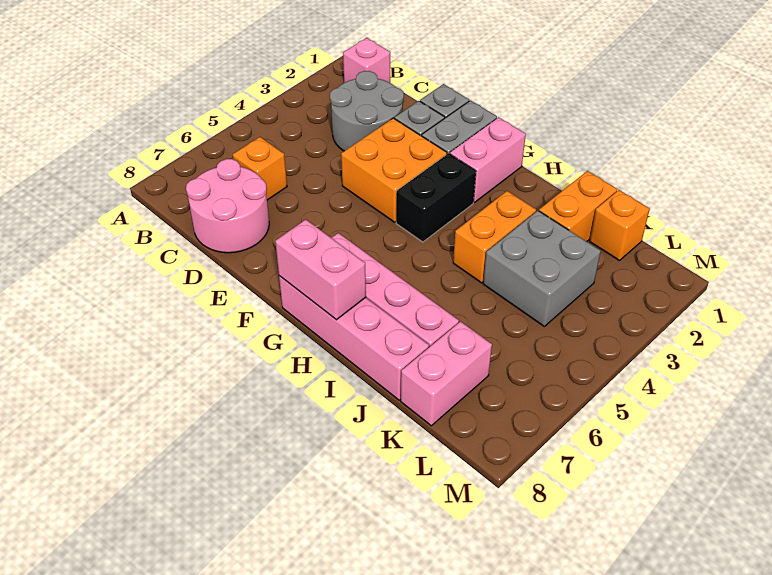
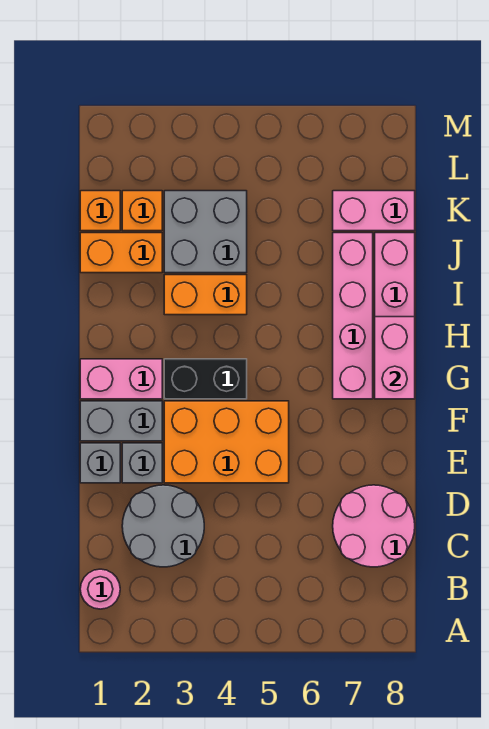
pink brick B1 level 1 -> pink round brick B1 level 1
orange brick C6 level 1 -> orange brick K2 level 1
orange brick E3:F4 level 1 -> orange brick E3:F5 level 1

